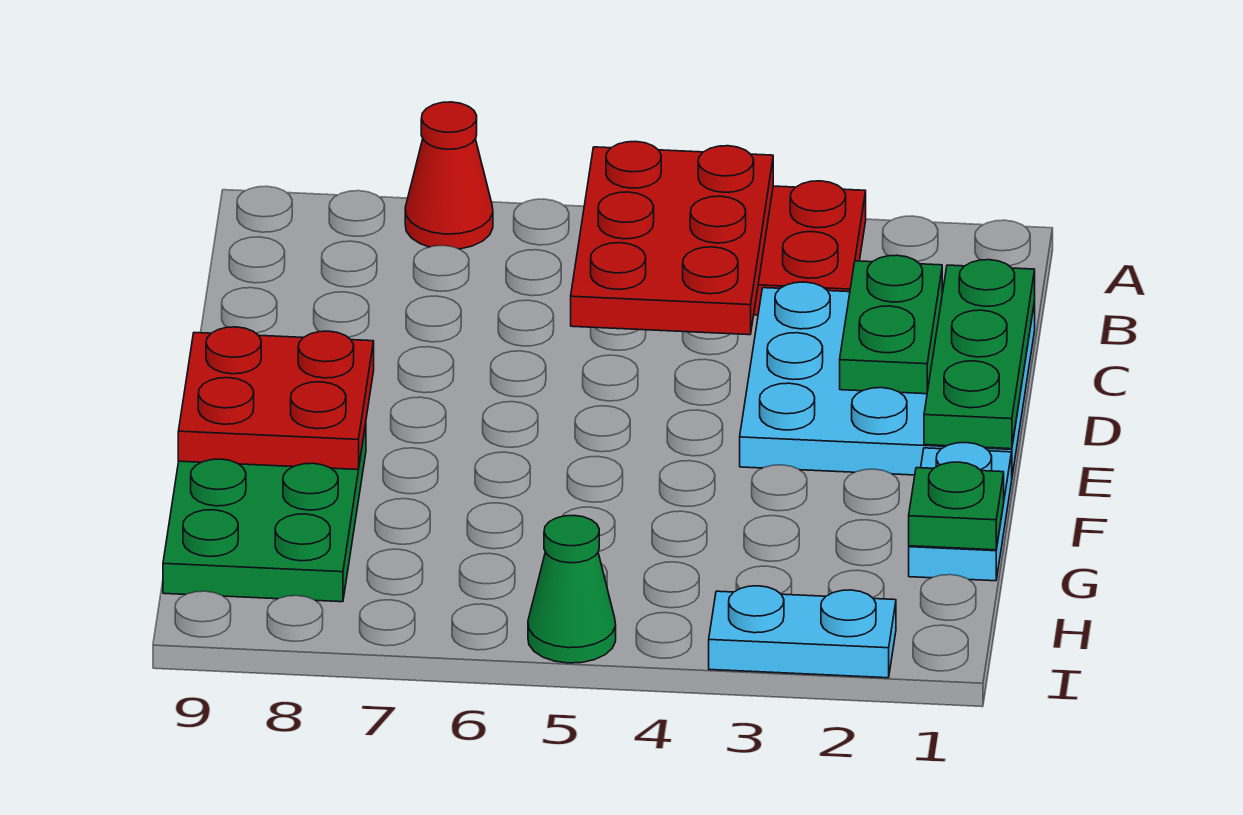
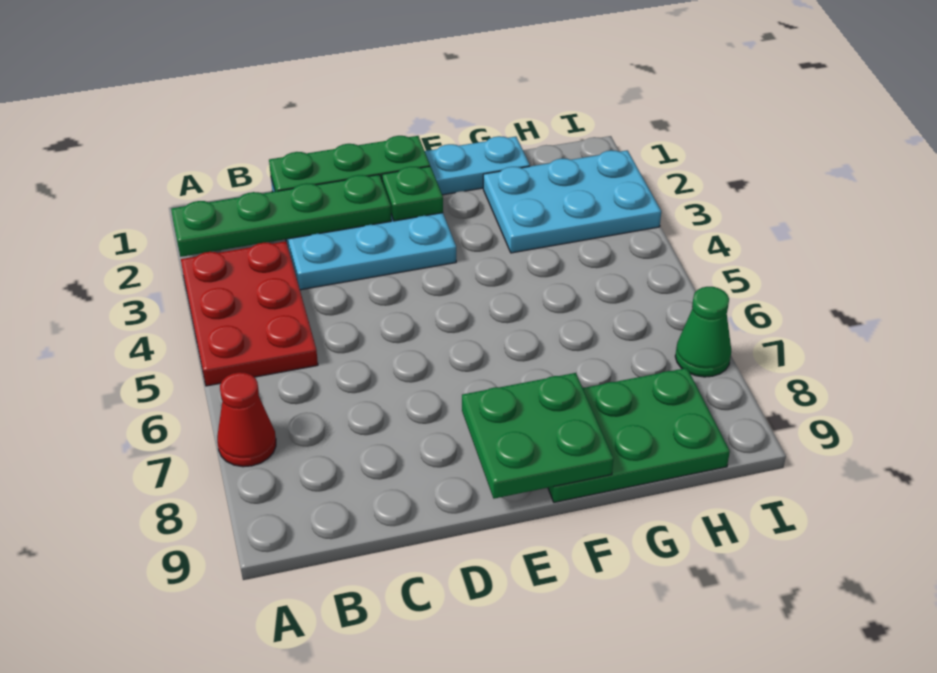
red plate A4:C5 level 2 -> none
green plate C2:D2 level 2 -> green plate A2:D2 level 2
red plate E8:F9 level 2 -> green plate E8:F9 level 2
green plate G1 level 2 -> green plate E2 level 2
cyan plate I2:I3 level 1 -> cyan plate G2:I3 level 1
green cone I5 level 1 -> green cone I7 level 1

